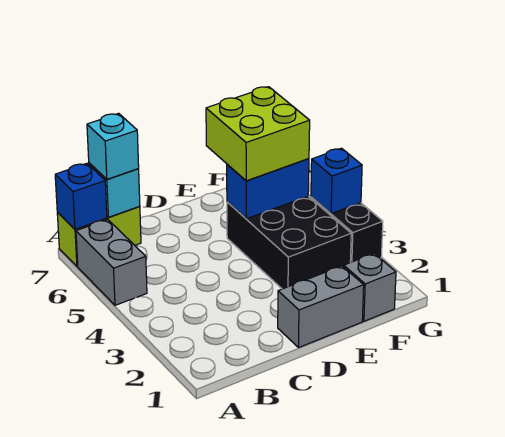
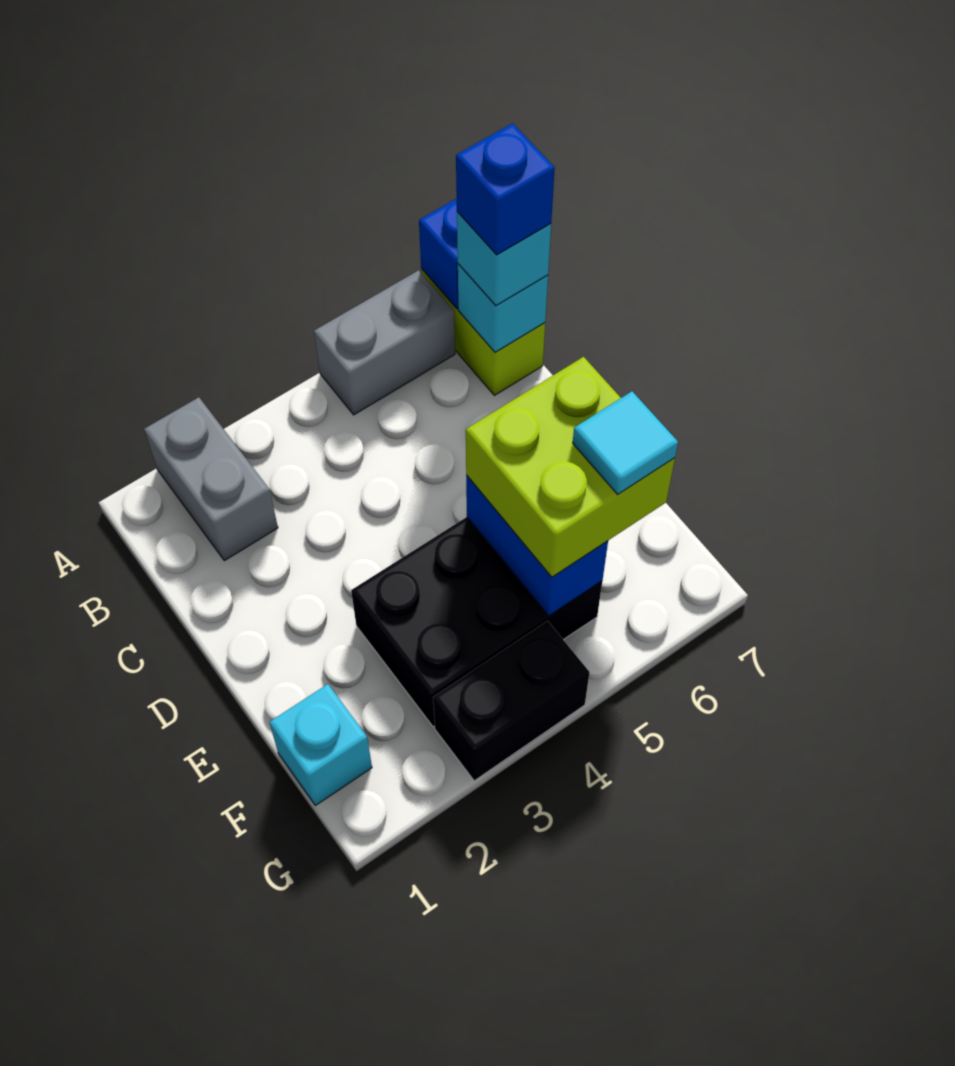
grey brick D1:E1 level 1 -> grey brick A2:B2 level 1
grey brick F1 level 1 -> cyan brick F1 level 1
none -> cyan tile F6 level 4
blue brick G4 level 2 -> blue brick B7 level 4

